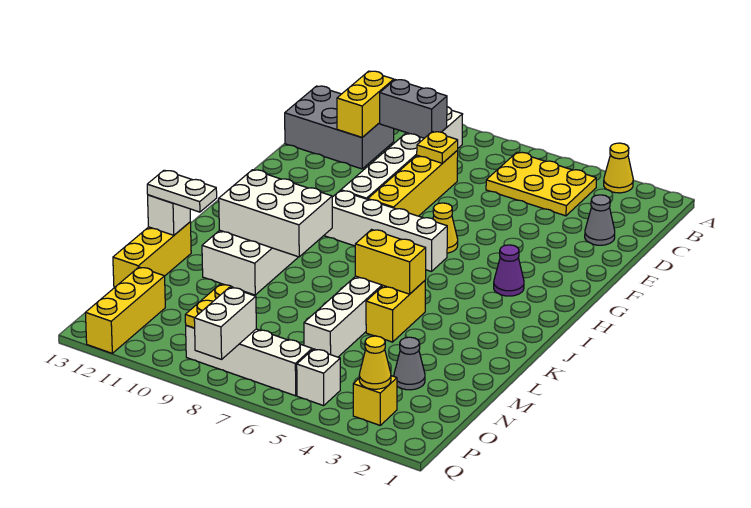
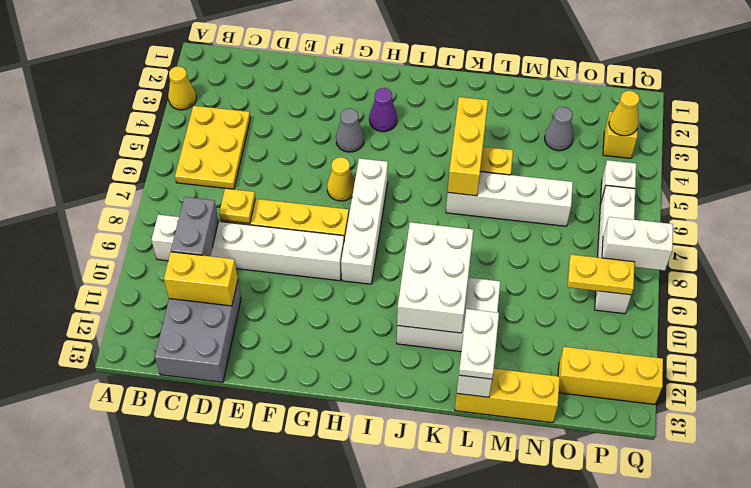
grey cone D2 level 1 -> grey cone G4 level 1
yellow brick K5:K6 level 2 -> yellow brick K4:K6 level 2

